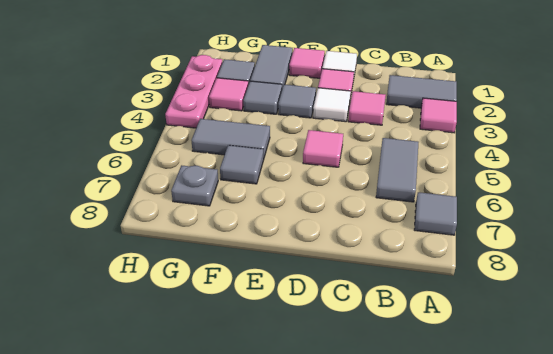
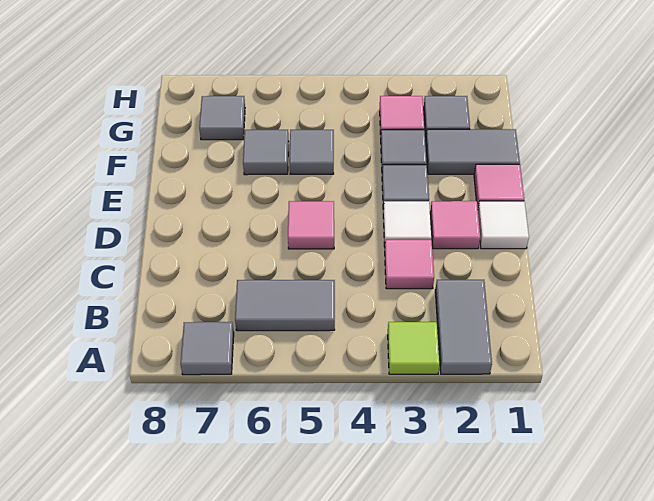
pink tile A3 level 1 -> lime tile A3 level 1
grey tile F5:G5 level 1 -> grey tile F5 level 1
grey plate G7 level 1 -> grey tile G7 level 1
pink plate H2:H4 level 1 -> none

